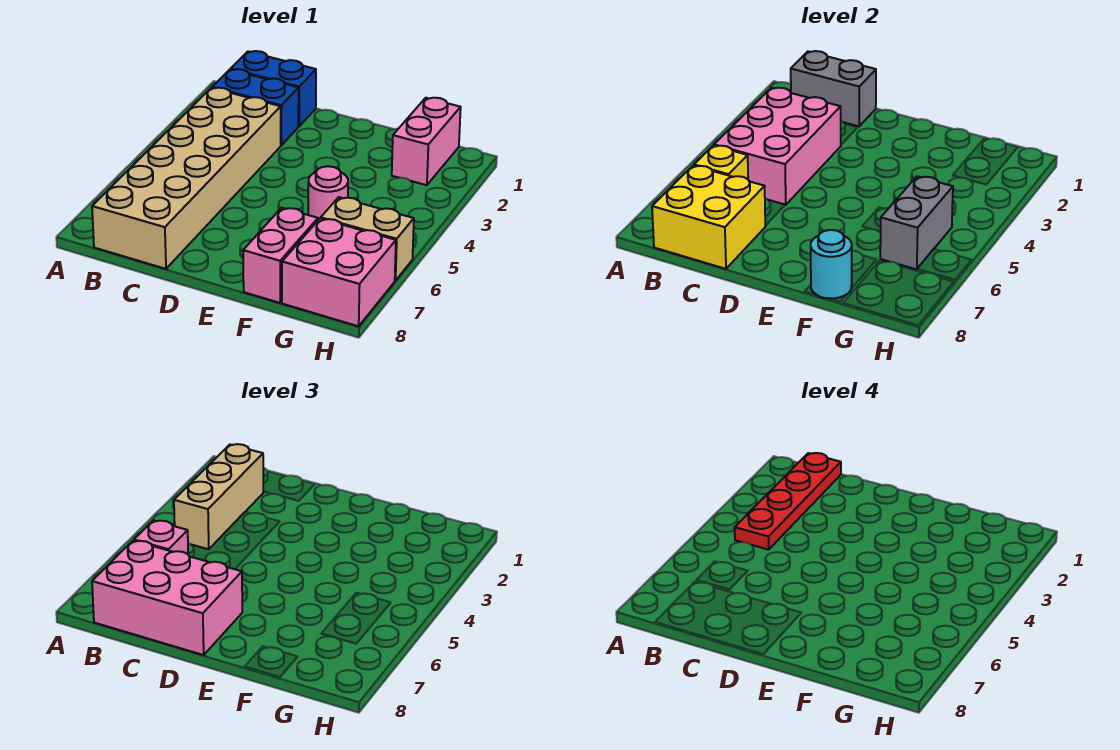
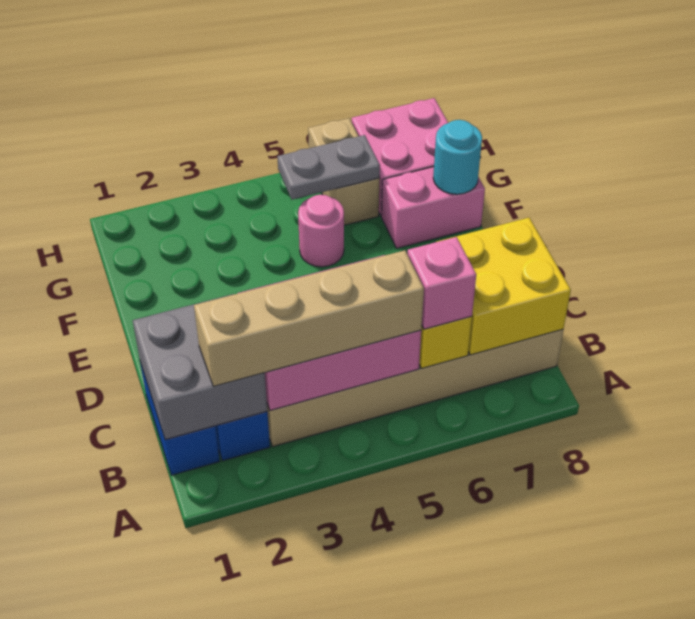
grey brick B1:C1 level 2 -> grey brick B1:C2 level 2
red plate B1:B4 level 4 -> none
tan brick B2:B4 level 3 -> tan brick B2:B5 level 3
pink brick B7:D8 level 3 -> none
pink brick G1:G2 level 1 -> none
grey brick G5:G6 level 2 -> grey plate G5:G6 level 2

